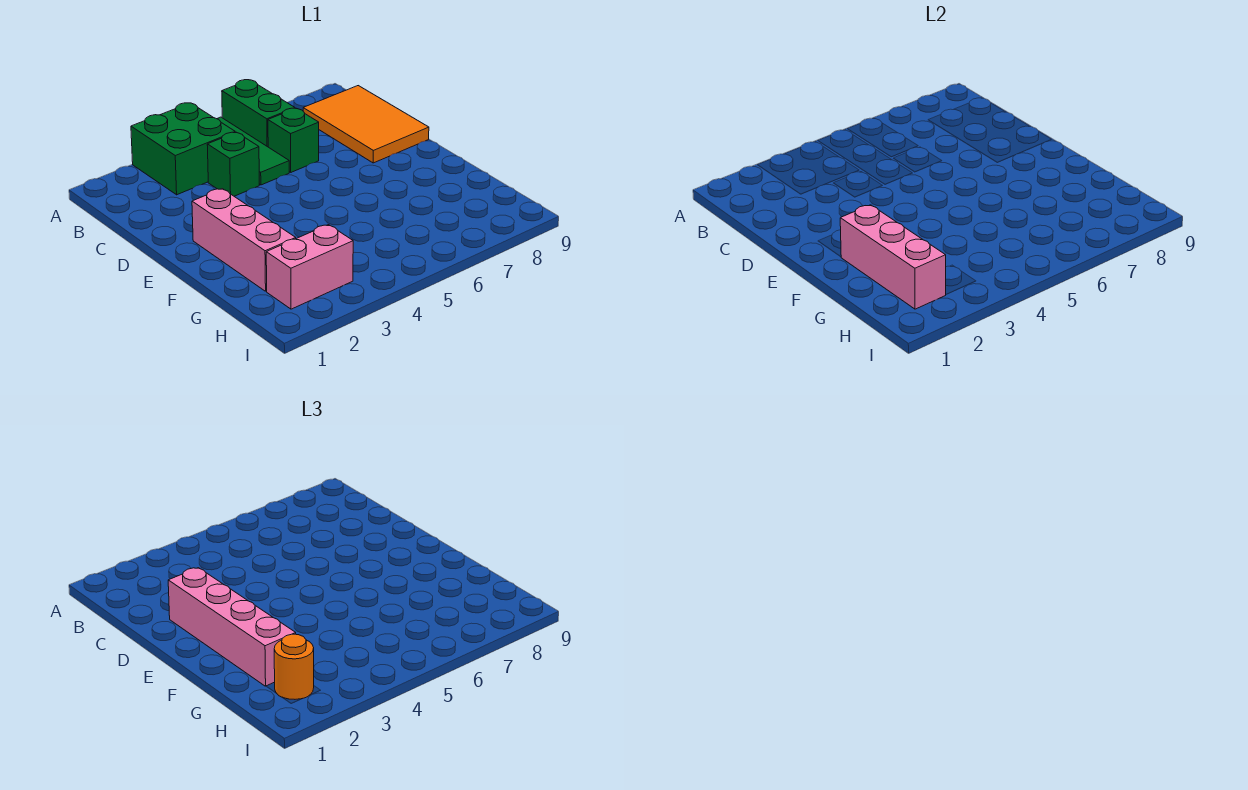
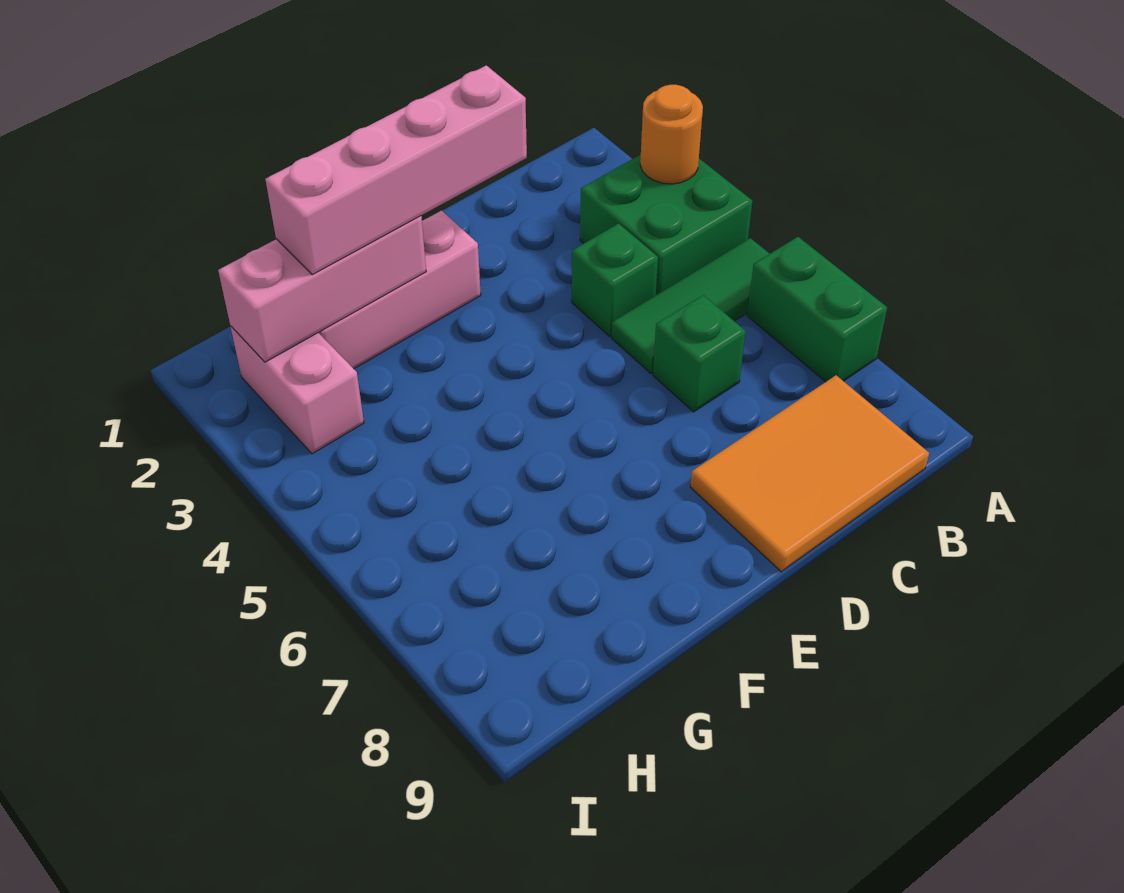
green brick A6:B6 level 1 -> green brick A6:A7 level 1
orange round brick H2 level 3 -> orange round brick A3 level 2

